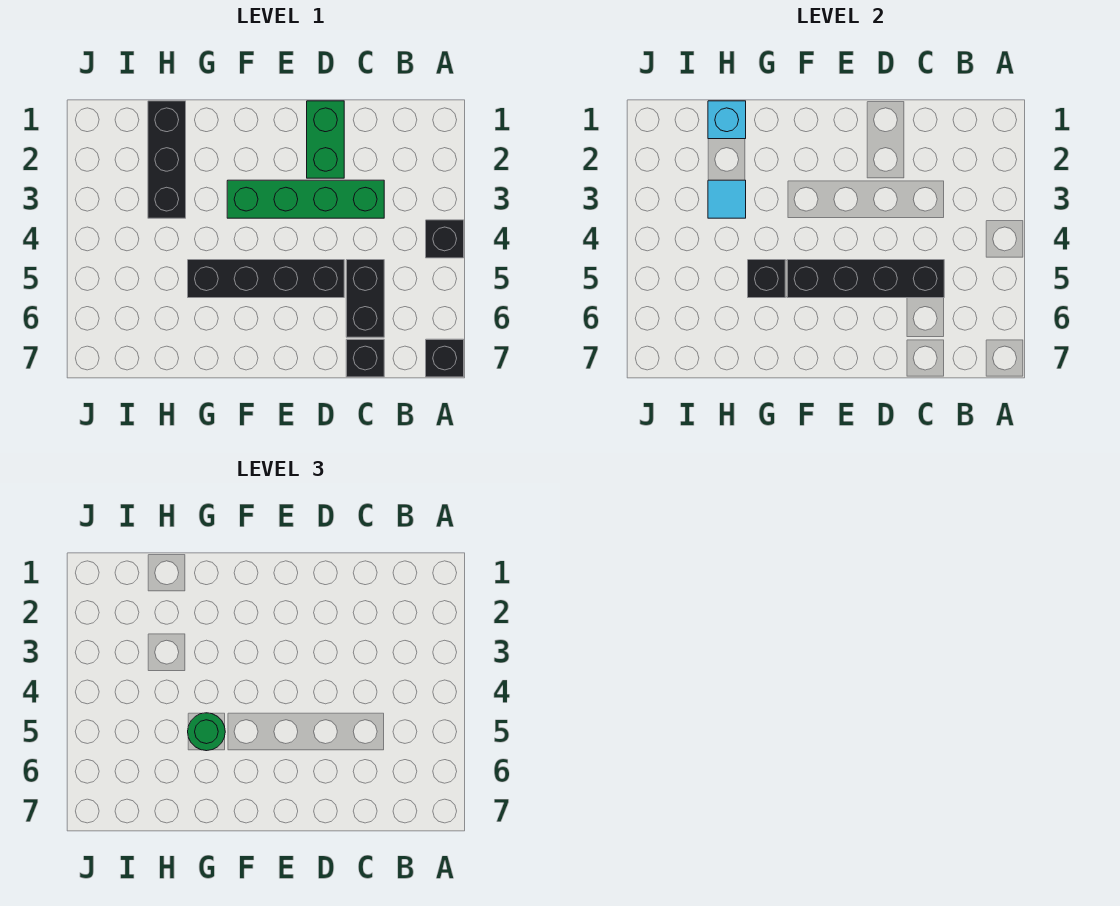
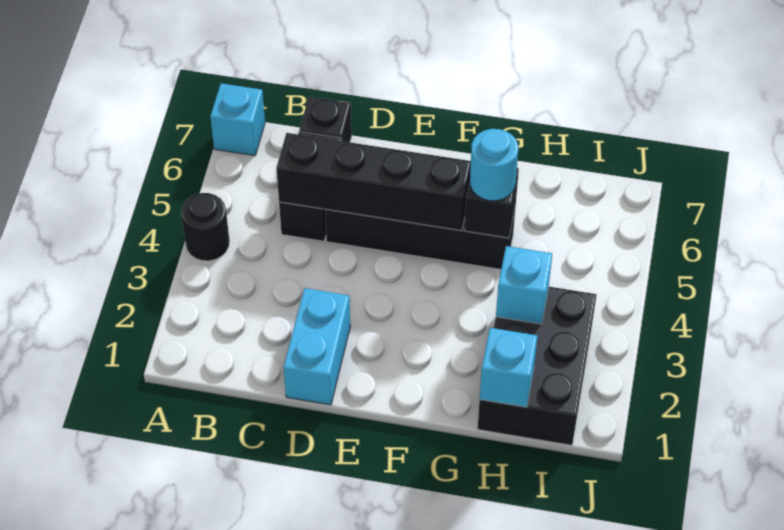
black brick A4 level 1 -> black round brick A4 level 1
black brick A7 level 1 -> cyan brick A7 level 1
green brick C3:F3 level 1 -> none
green brick D1:D2 level 1 -> cyan brick D1:D2 level 1
green round brick G5 level 3 -> cyan round brick G5 level 3
black brick H1:H3 level 1 -> black brick H1:I3 level 1
cyan tile H3 level 2 -> cyan brick H3 level 2

